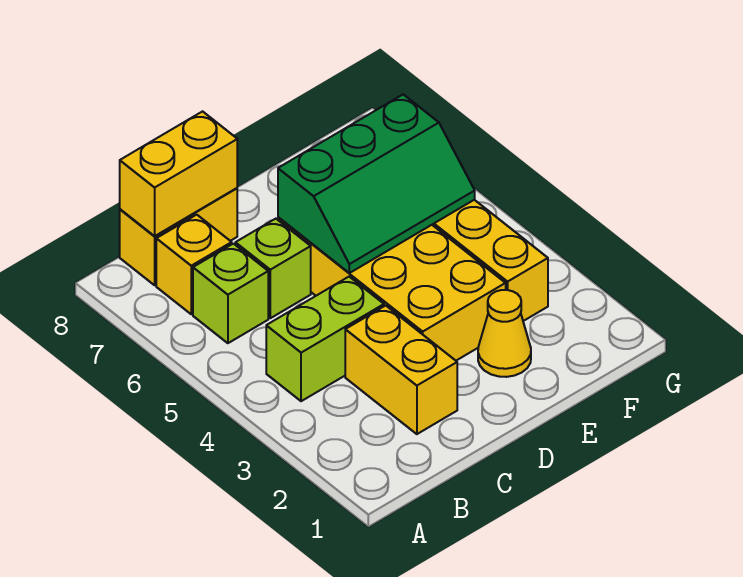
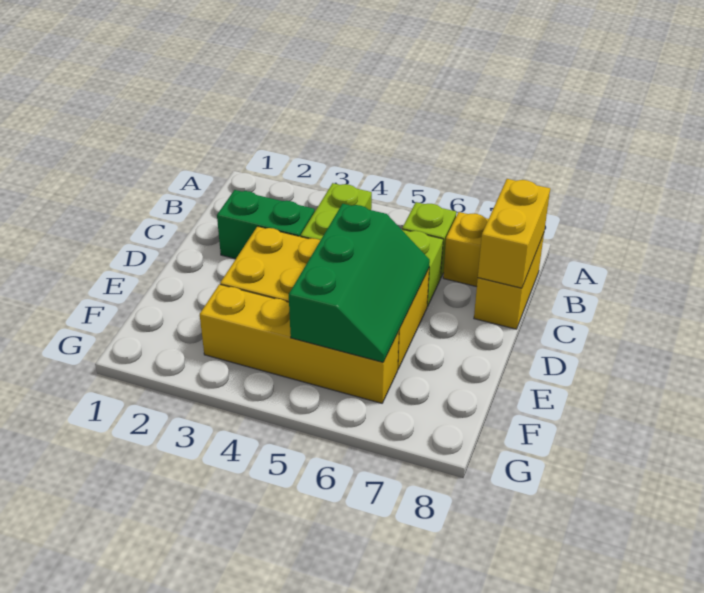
yellow brick C2:C3 level 1 -> green brick C2:C3 level 1
green slope D5:F6 level 2 top 6 -> green slope D5:F6 level 2 top 5
yellow cone E2 level 1 -> none

